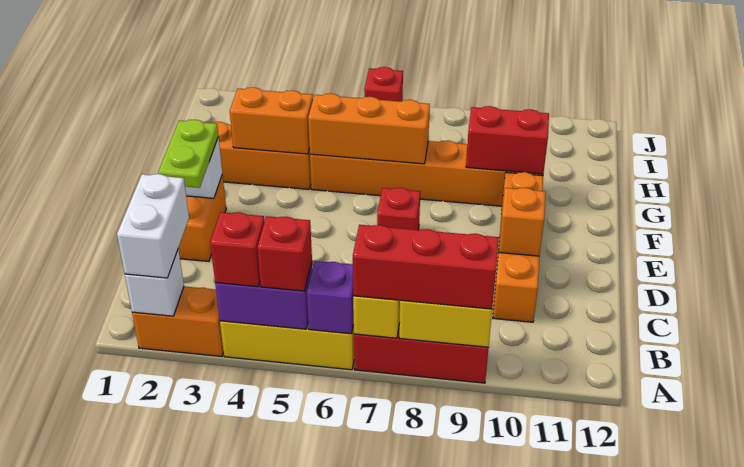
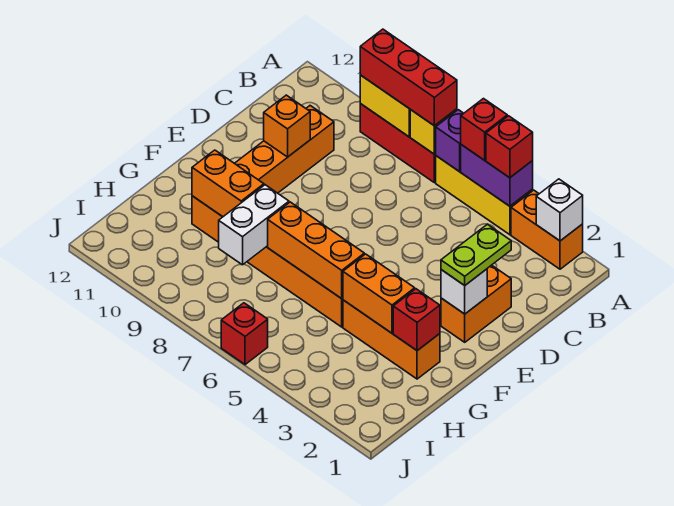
white brick A2:B2 level 3 -> white brick G8:H8 level 2
red brick E7 level 1 -> red brick G2 level 2
red brick G9:G10 level 2 -> orange brick G9:G10 level 2

